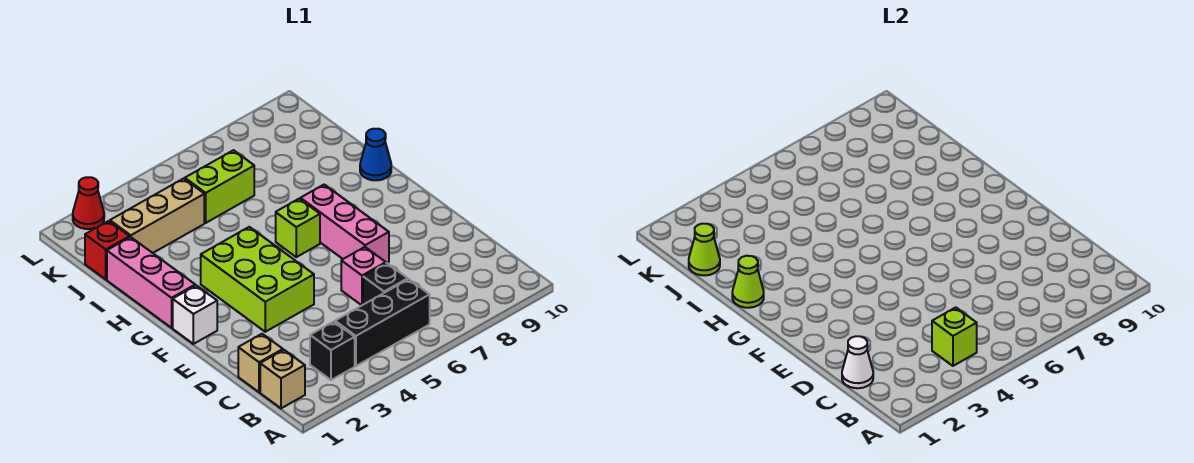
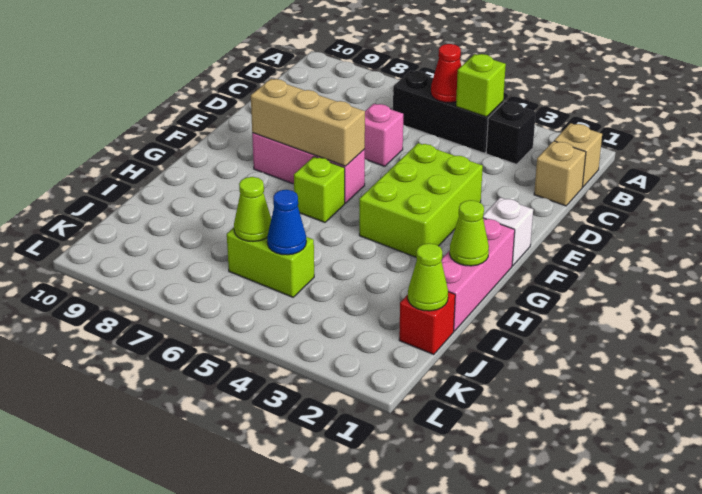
white cone C1 level 2 -> none
black brick C6 level 1 -> none
pink brick E7:G7 level 1 -> pink brick F6:F8 level 1
blue cone H10 level 1 -> blue cone J5 level 2
tan brick J2:J4 level 1 -> tan brick F6:F8 level 2
none -> lime cone J6 level 2
red cone L2 level 1 -> red cone B5 level 2

